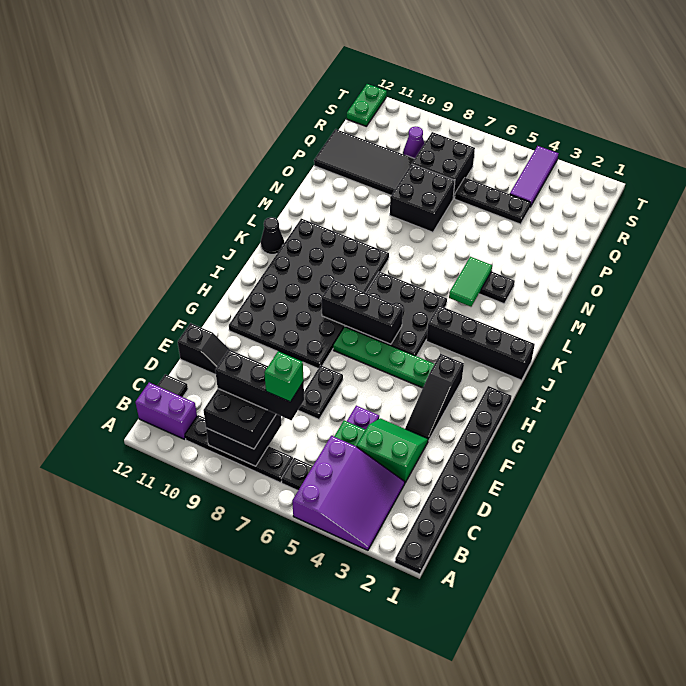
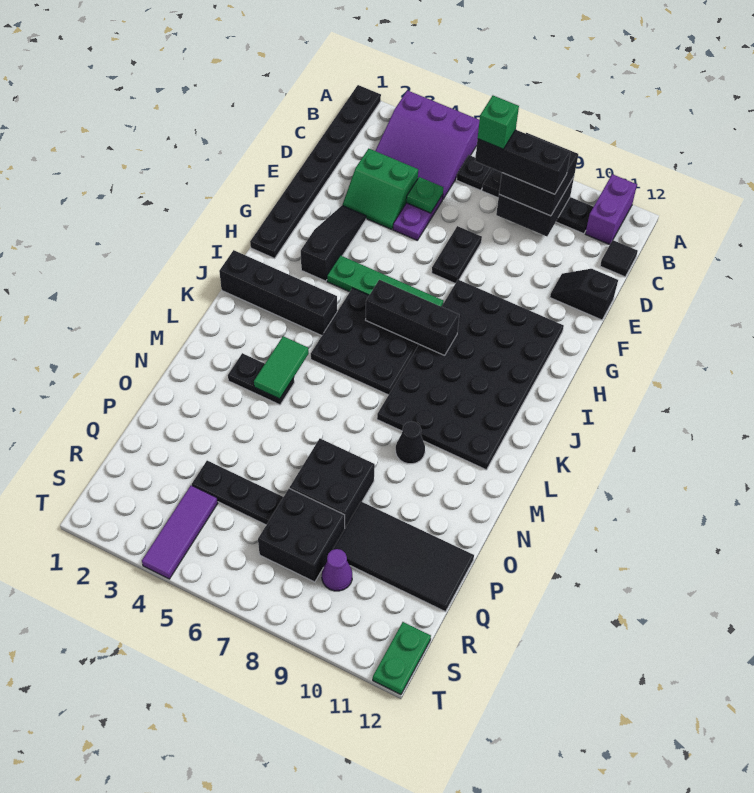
purple slope A3:C5 level 1 top 5 -> purple slope A3:C5 level 1 top A
purple brick B11:B12 level 1 -> purple brick A11:B11 level 1
black cone K12 level 1 -> black cone M9 level 1

